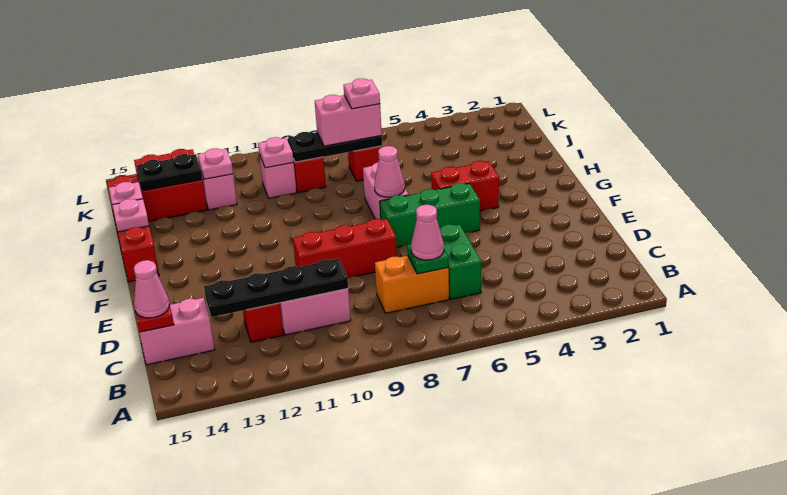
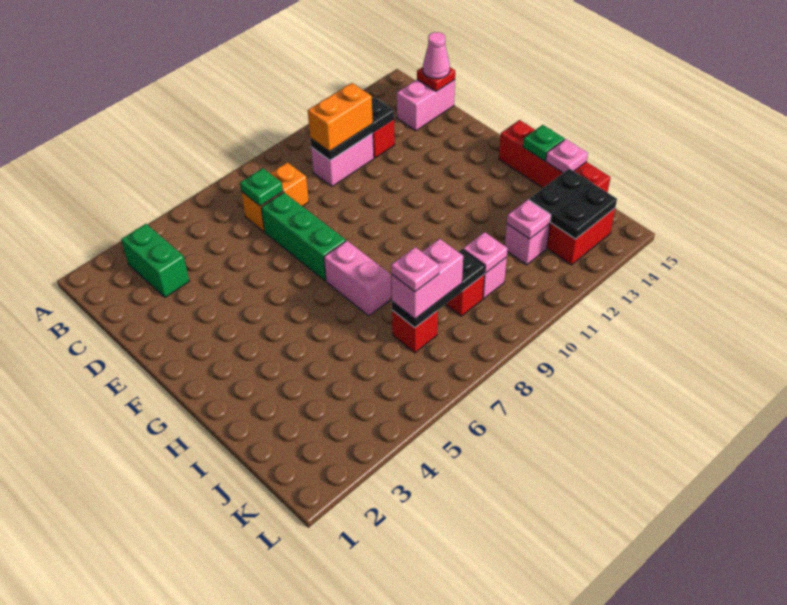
green brick C6:D6 level 1 -> green brick B3:C3 level 1
pink cone C7 level 3 -> none
black plate C10:C13 level 2 -> black plate C10:C12 level 2
none -> orange brick C10:C11 level 3
red brick E8:E10 level 1 -> none
green brick F5:F7 level 1 -> green brick D7:F7 level 1
red brick G4:G5 level 1 -> none
pink cone G7 level 2 -> none
pink plate H15 level 2 -> green plate H15 level 2
black plate J13:J14 level 2 -> black plate J13:K14 level 2

